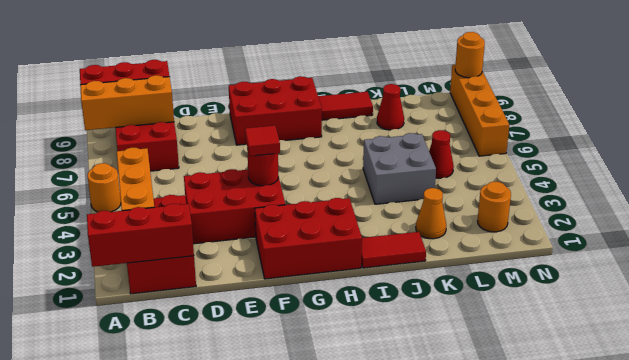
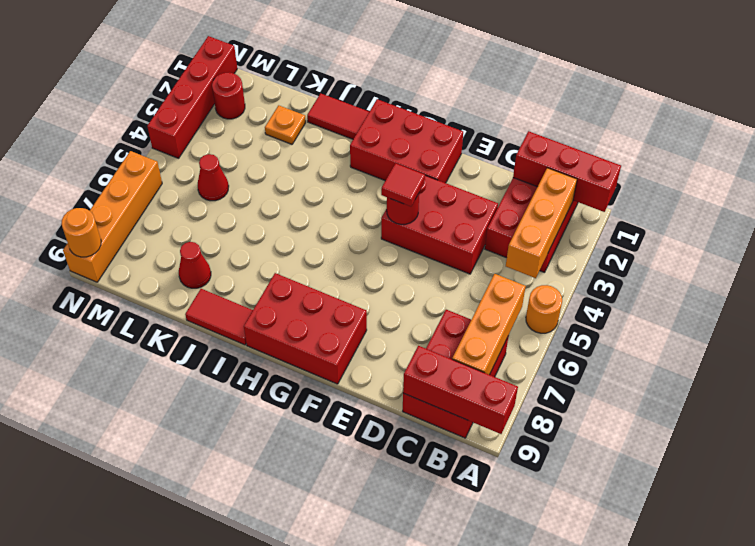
orange brick A8:C8 level 2 -> orange brick B6:B8 level 2
grey brick J4:K5 level 1 -> none
orange cone K2 level 1 -> orange plate K2 level 1
orange round brick M2 level 1 -> red round brick M2 level 1
none -> red brick N1:N4 level 1

